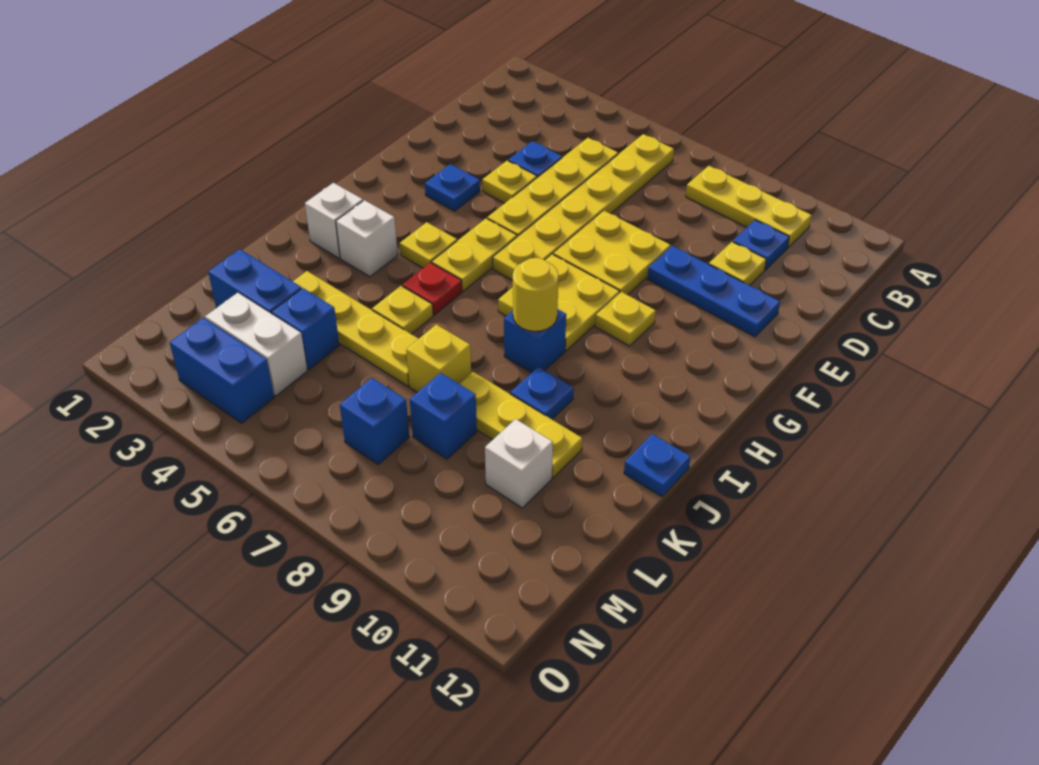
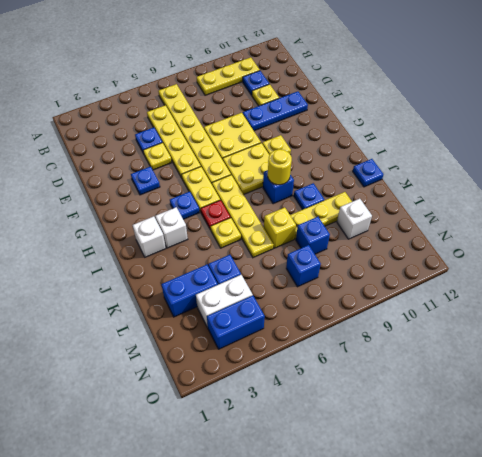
yellow plate H4 level 1 -> blue plate H4 level 1
yellow plate K3:K6 level 1 -> yellow plate H6:K6 level 1

